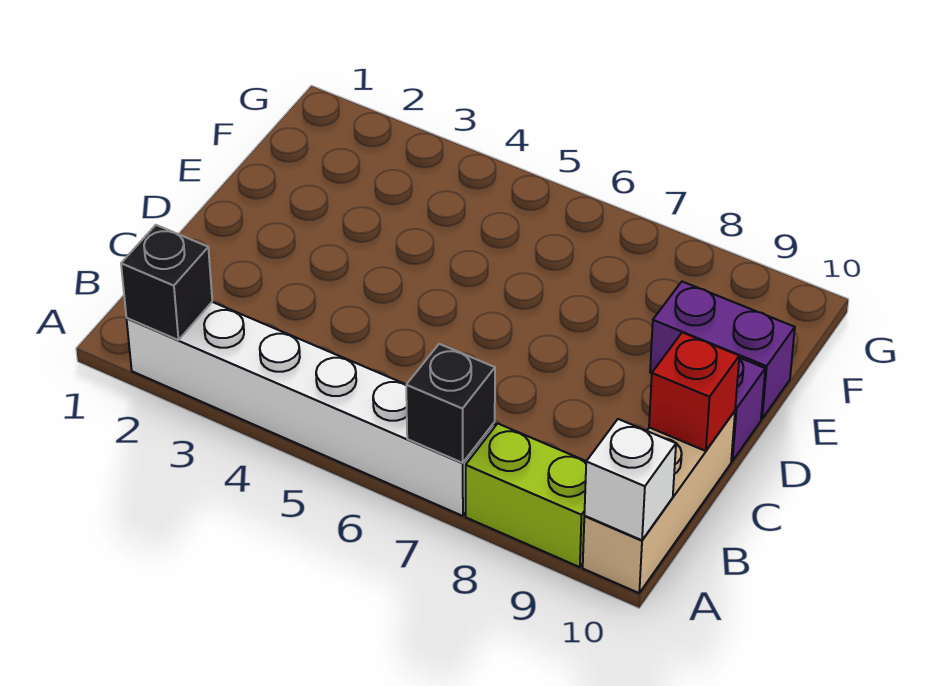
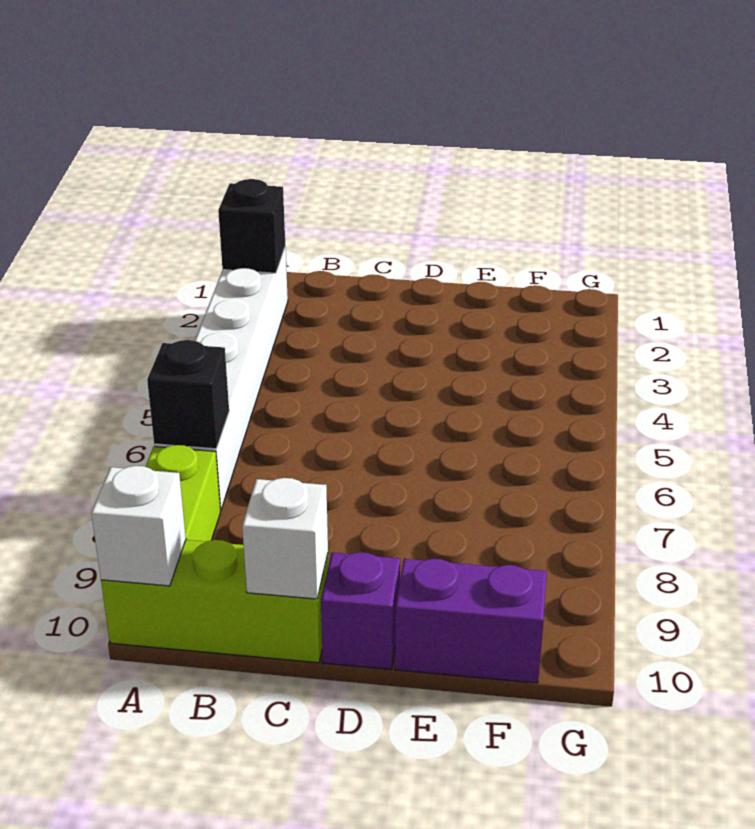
tan brick A10:C10 level 1 -> lime brick A10:C10 level 1
red brick C10 level 2 -> white brick C10 level 2
purple brick E9:E10 level 1 -> purple brick E10:F10 level 1

